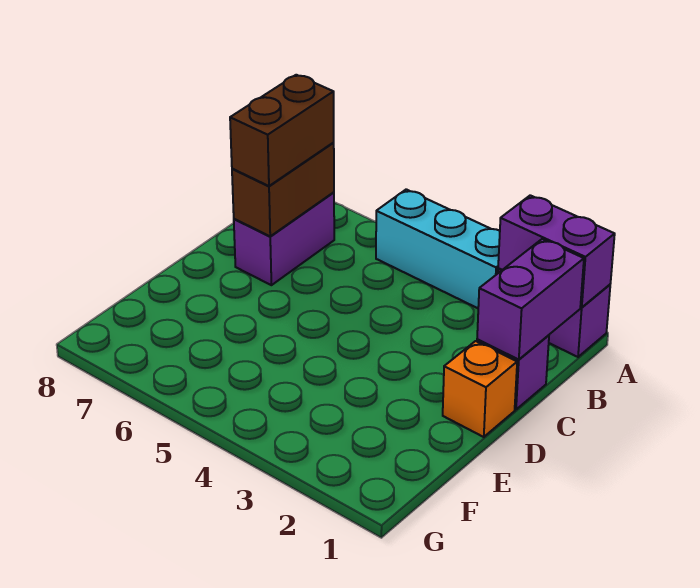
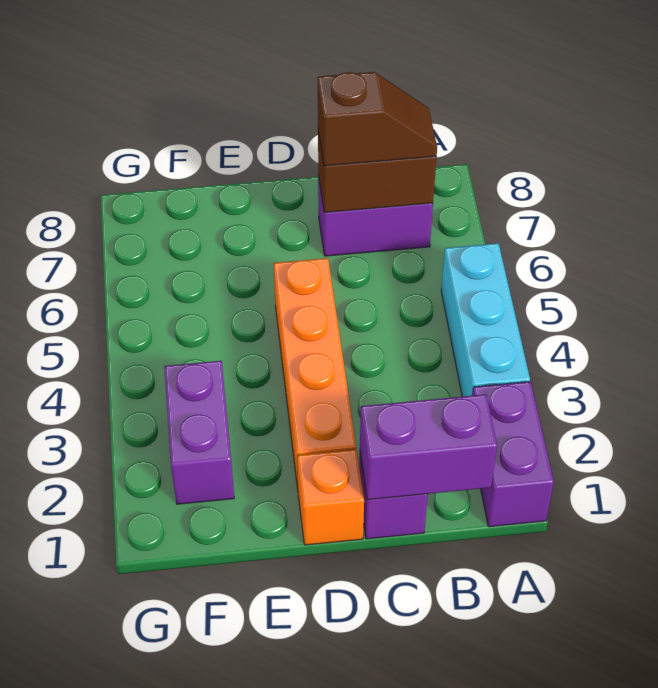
purple brick A1:A2 level 2 -> purple brick F2:F3 level 1
brown brick B7:C7 level 3 -> brown slope B7:C7 level 3 top C
none -> orange brick D2:D5 level 1

